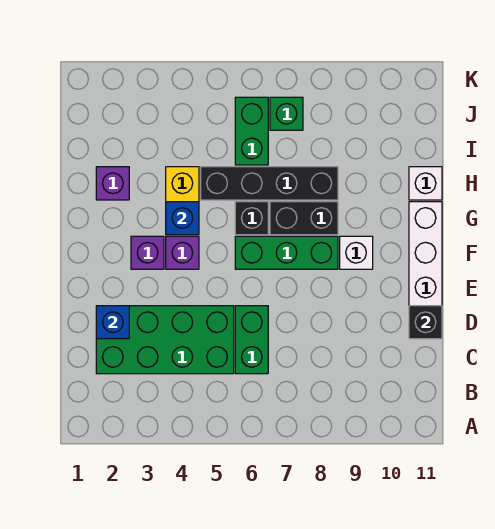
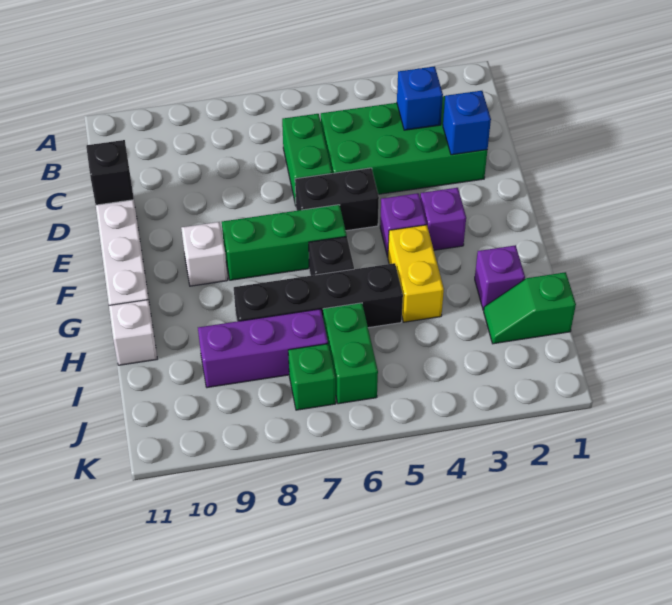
blue brick G4 level 2 -> blue brick C3 level 2
black brick G7:G8 level 1 -> black brick E5:E6 level 1
none -> green slope I1:I2 level 1 top 1
none -> purple brick I7:I9 level 1

